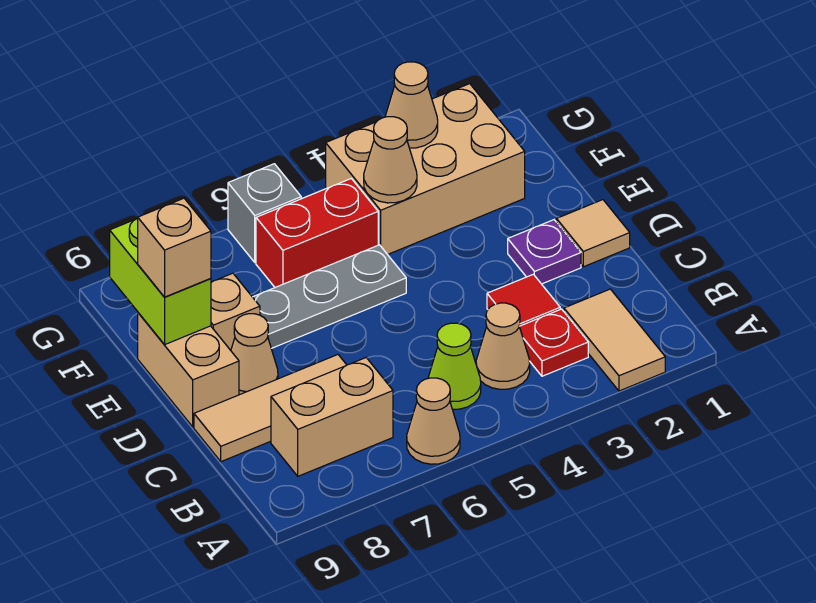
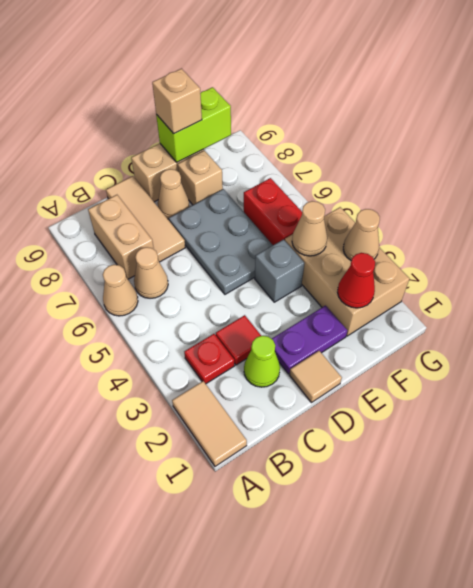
tan tile A2:B2 level 1 -> tan tile A1:A2 level 1
tan cone B4 level 1 -> tan cone B6 level 1
lime cone B5 level 1 -> lime cone C2 level 1
purple plate D2 level 1 -> purple plate D2:E2 level 1
grey plate E5:E7 level 1 -> grey plate D5:E7 level 1
none -> red cone F2 level 2
grey brick G6 level 1 -> grey brick E4 level 1

